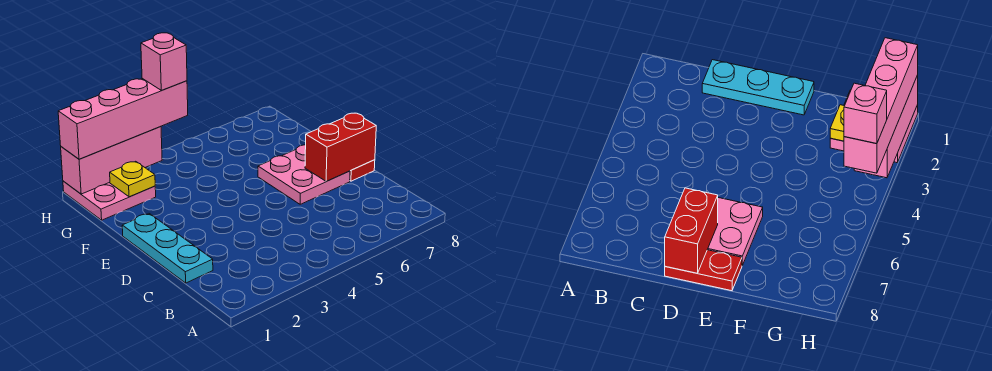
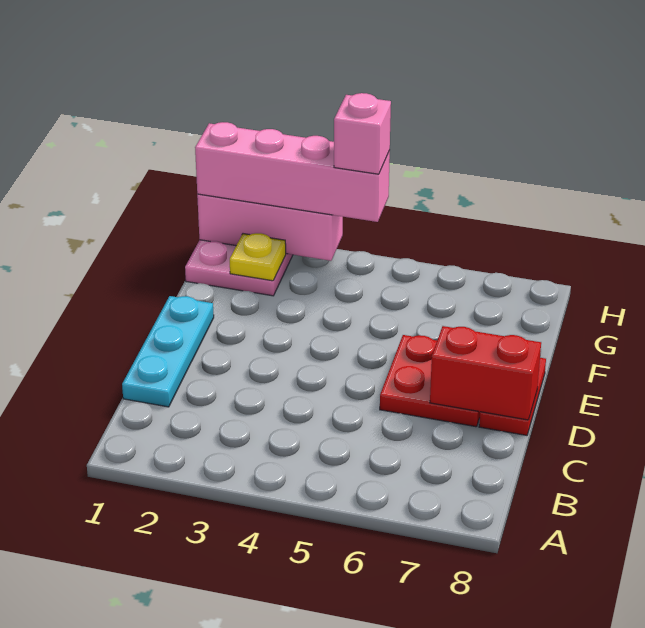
pink plate D6:E7 level 1 -> red plate D6:E7 level 1

